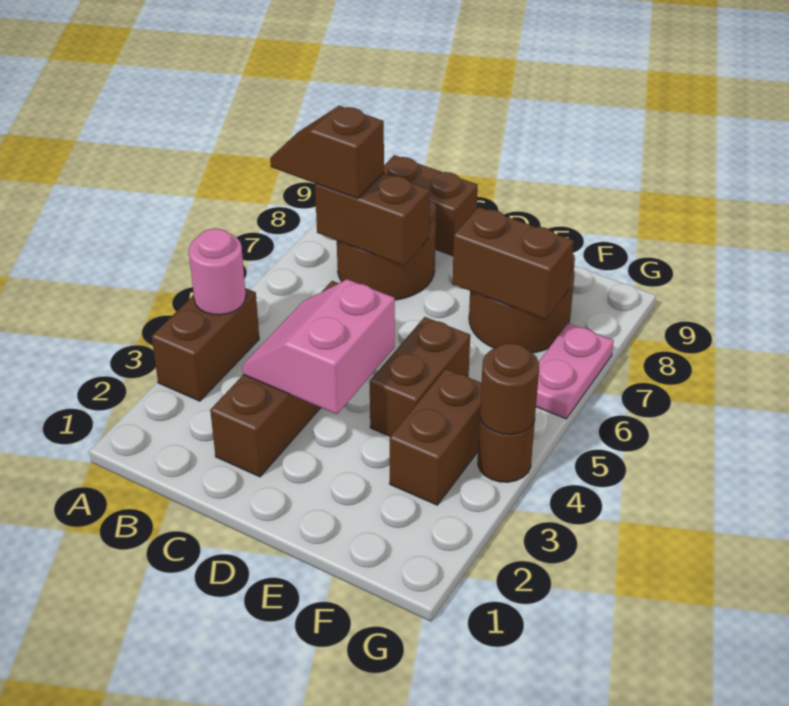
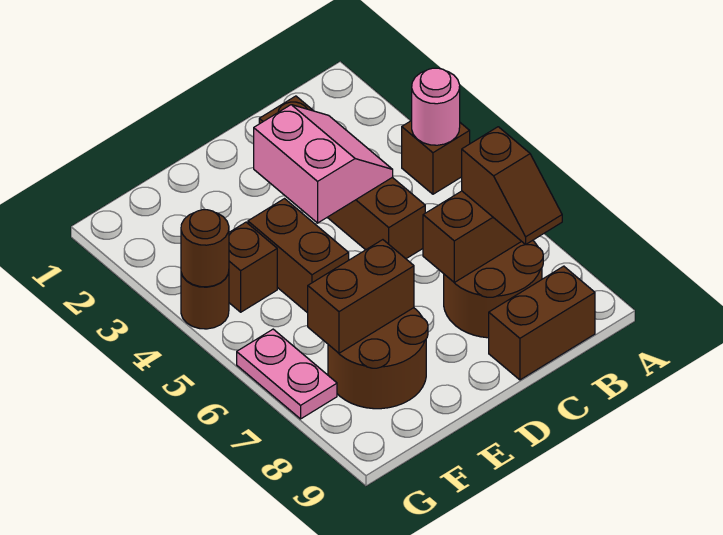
brown brick A3:A4 level 1 -> brown brick A4 level 1
brown slope A7:B7 level 3 top B -> brown slope B7:B8 level 3 top 7
brown brick F3:F4 level 1 -> brown brick F4 level 1

